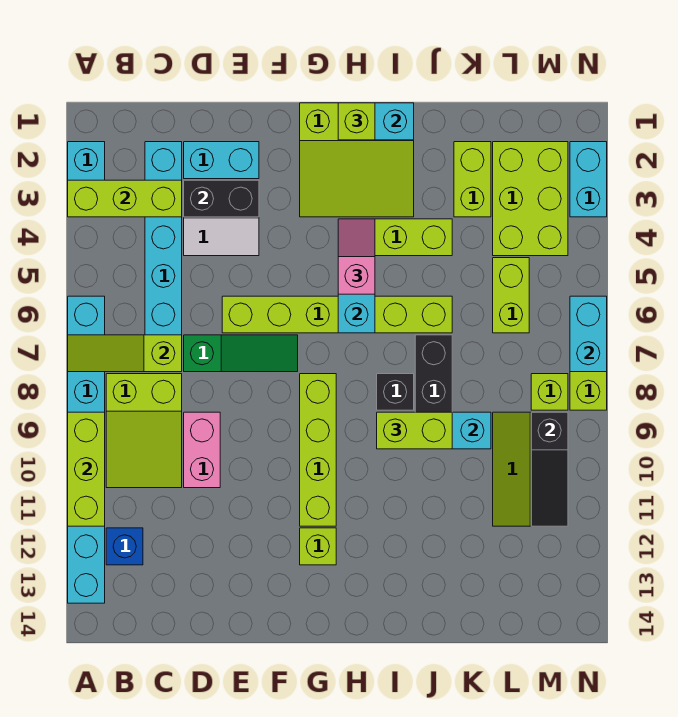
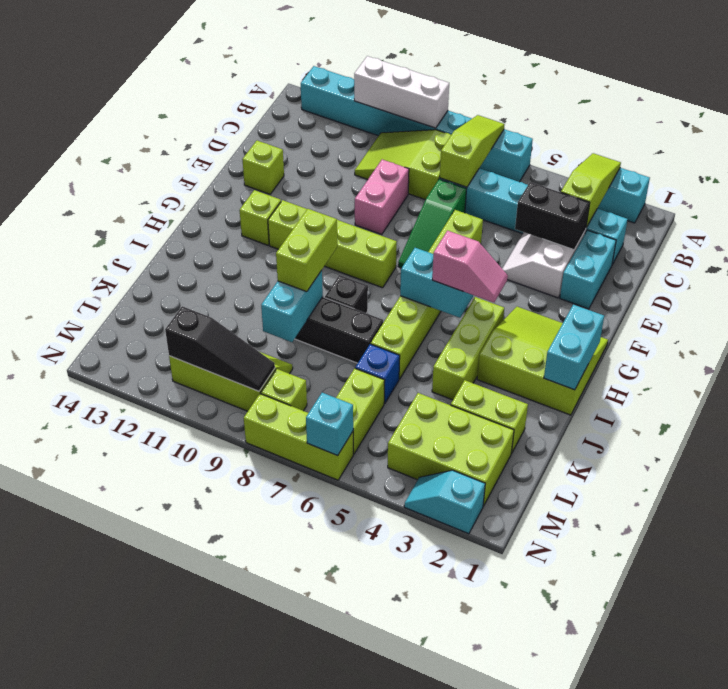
lime brick A3:C3 level 2 -> lime slope A3:C3 level 2 top C
lime brick A9:A11 level 2 -> white brick A9:A11 level 2
blue brick B12 level 1 -> blue brick K6 level 1
black brick D3:E3 level 2 -> black brick D3:D4 level 2
pink brick D9:D10 level 1 -> pink brick D9:E9 level 1
lime slope G1:I3 level 1 top 1 -> lime slope G1:I3 level 1 top I
lime brick H1 level 3 -> lime brick E13 level 1
lime brick L5:L6 level 1 -> lime brick L6:M6 level 1
black slope M9:M11 level 2 top 9 -> black slope M9:M11 level 2 top 11
cyan brick N2:N3 level 1 -> cyan slope N2:N3 level 1 top 2
cyan brick N6:N7 level 2 -> cyan brick N6 level 2

